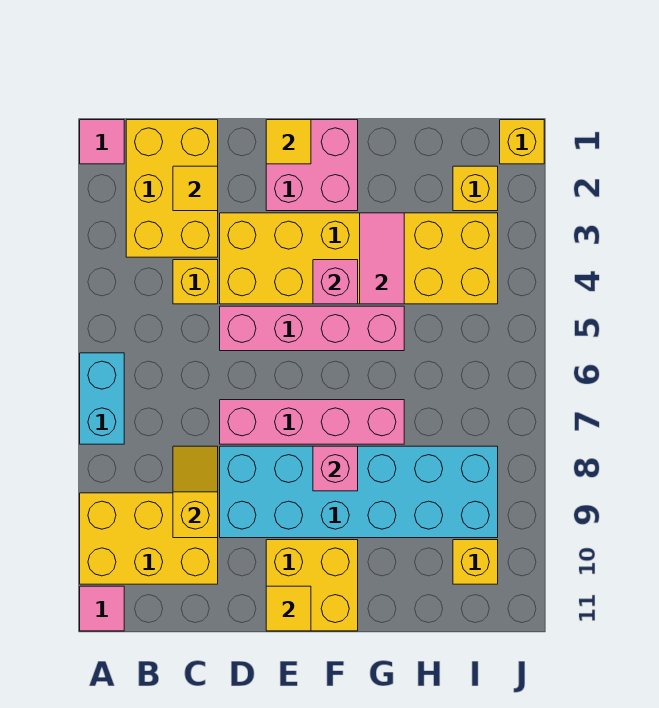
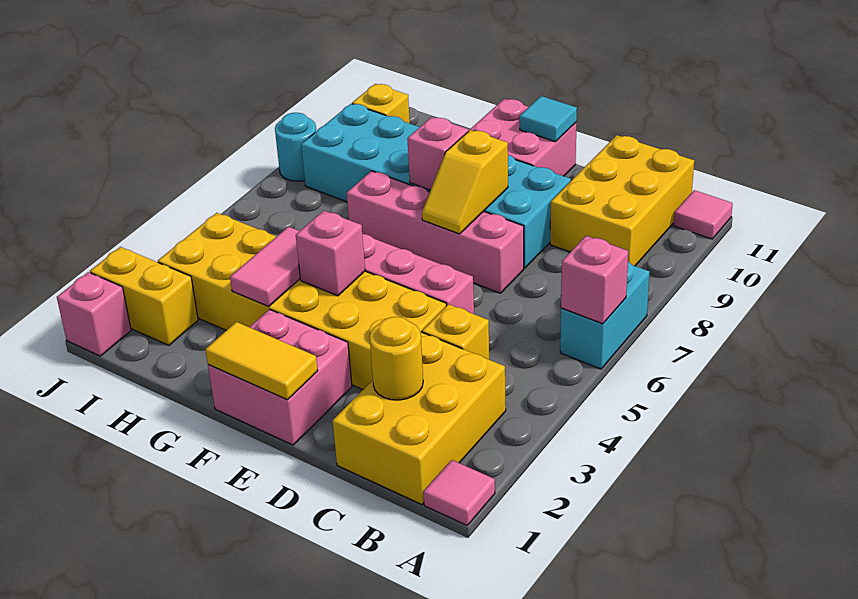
none -> pink brick A6 level 2
yellow brick A9:C10 level 1 -> yellow brick B9:C11 level 1
yellow tile C2 level 2 -> yellow round brick C2 level 2
yellow slope C8:C9 level 2 top 9 -> yellow slope E7:E8 level 2 top 8
yellow tile E1 level 2 -> yellow tile E1:F1 level 2
yellow brick E10:F11 level 1 -> pink brick E10:F11 level 1
yellow tile E11 level 2 -> cyan tile E11 level 2
yellow brick I2 level 1 -> yellow brick I2:J2 level 1
yellow brick J1 level 1 -> pink brick J1 level 1
none -> cyan round brick J8 level 1

